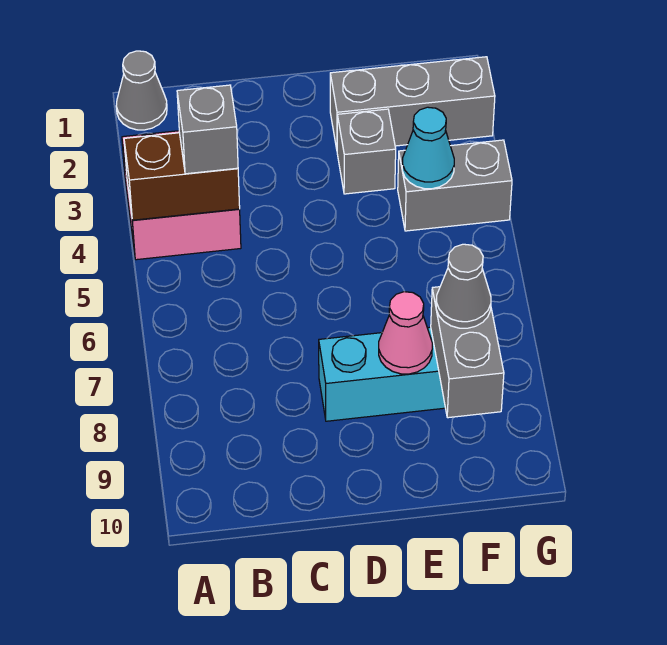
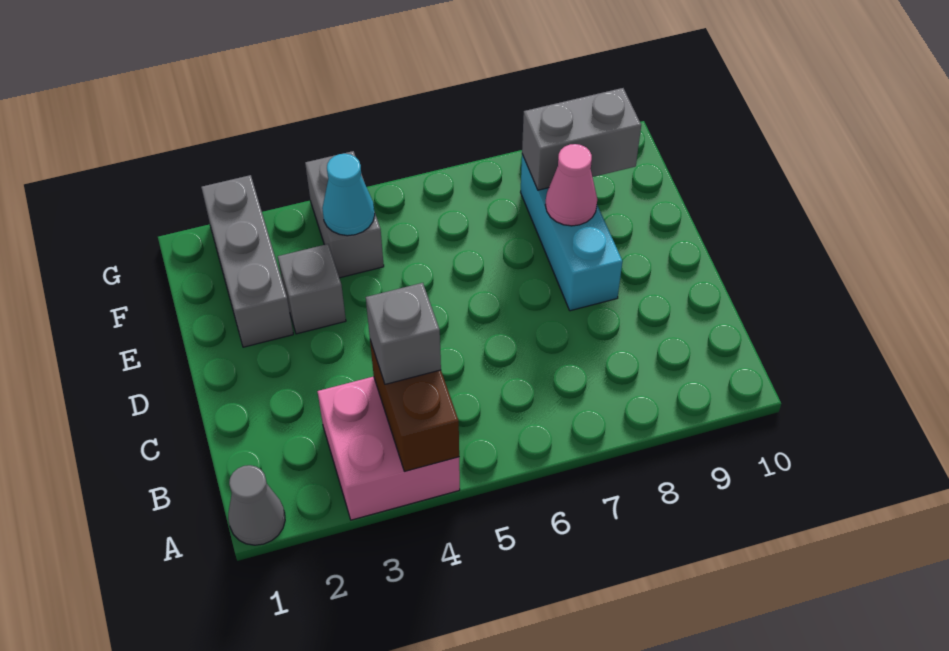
grey cone F8 level 3 -> none

